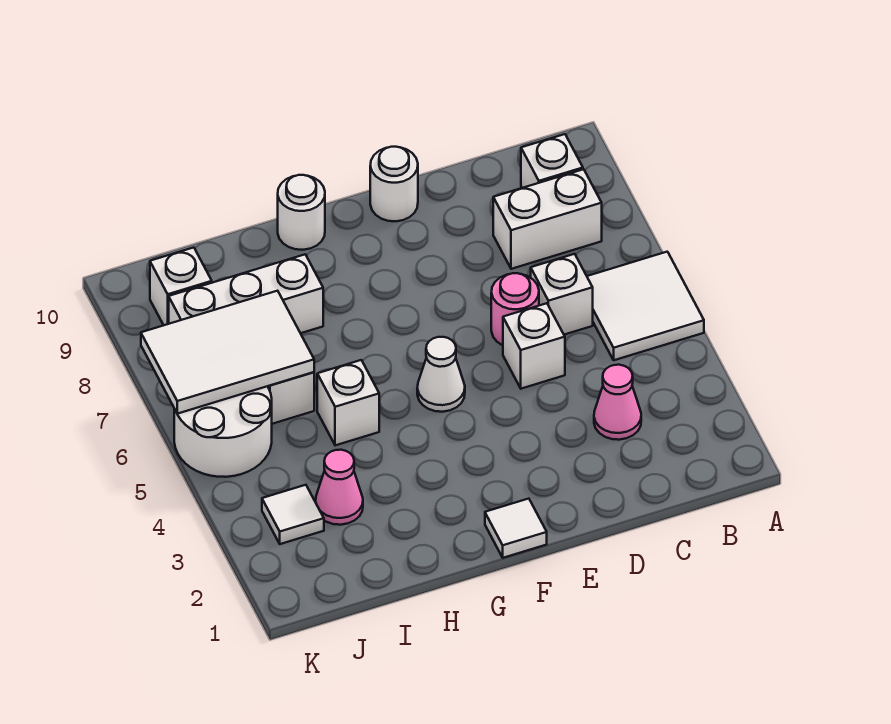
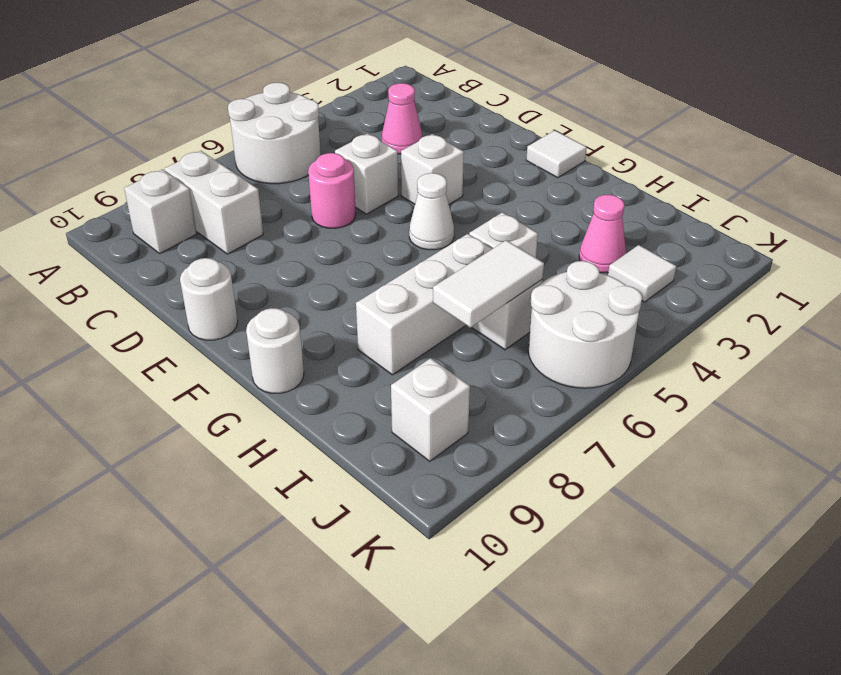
white tile A5:B6 level 1 -> white round brick A5:B6 level 1
white brick C6 level 1 -> white brick E4 level 1
white brick H8:J8 level 1 -> white brick H6:H8 level 1
white tile I6:K7 level 2 -> white tile I6:I7 level 2

